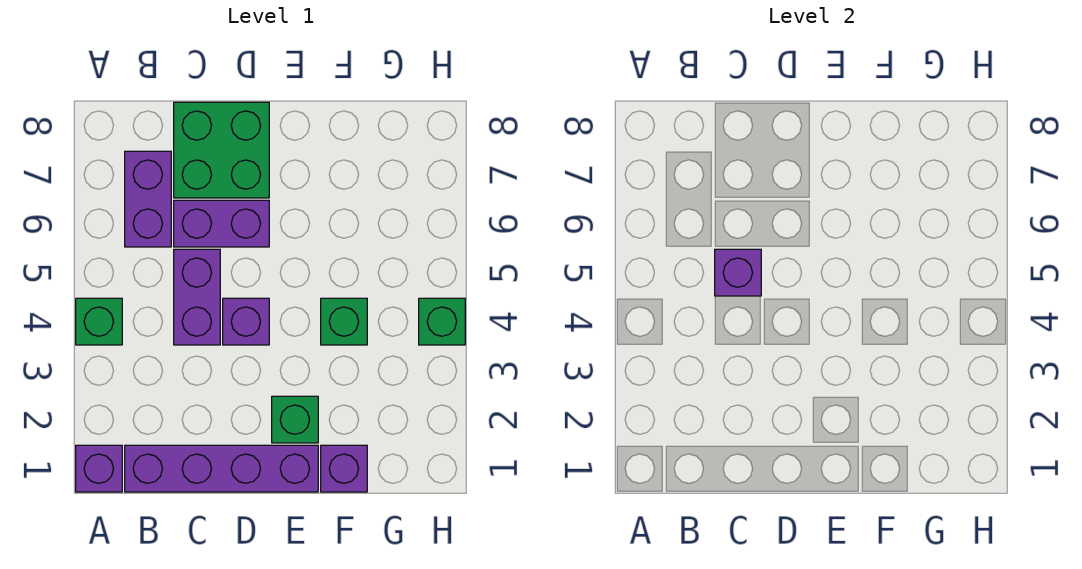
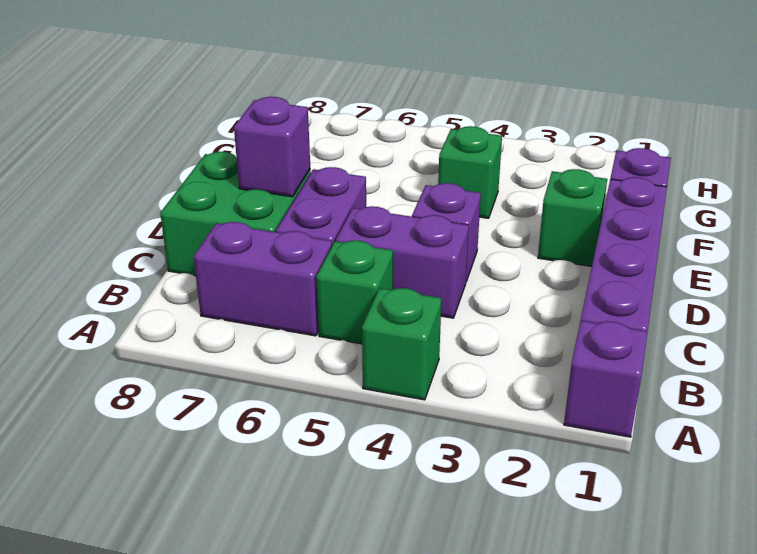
purple brick C5 level 2 -> purple brick D7 level 2
green brick H4 level 1 -> green brick B5 level 1

